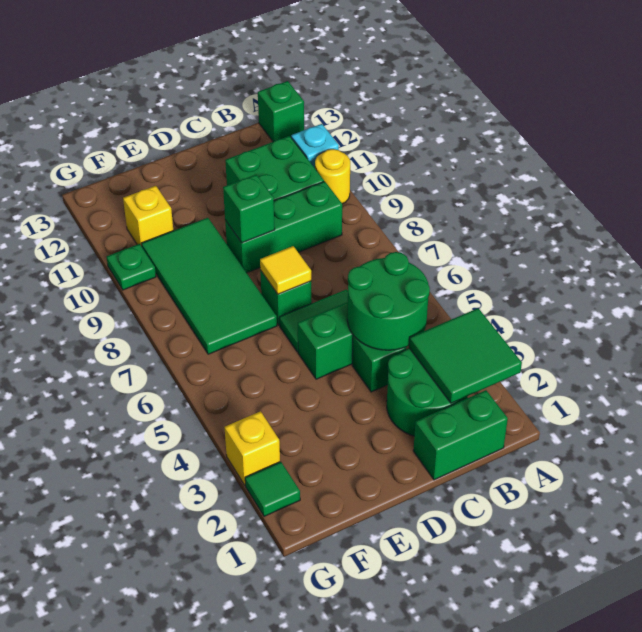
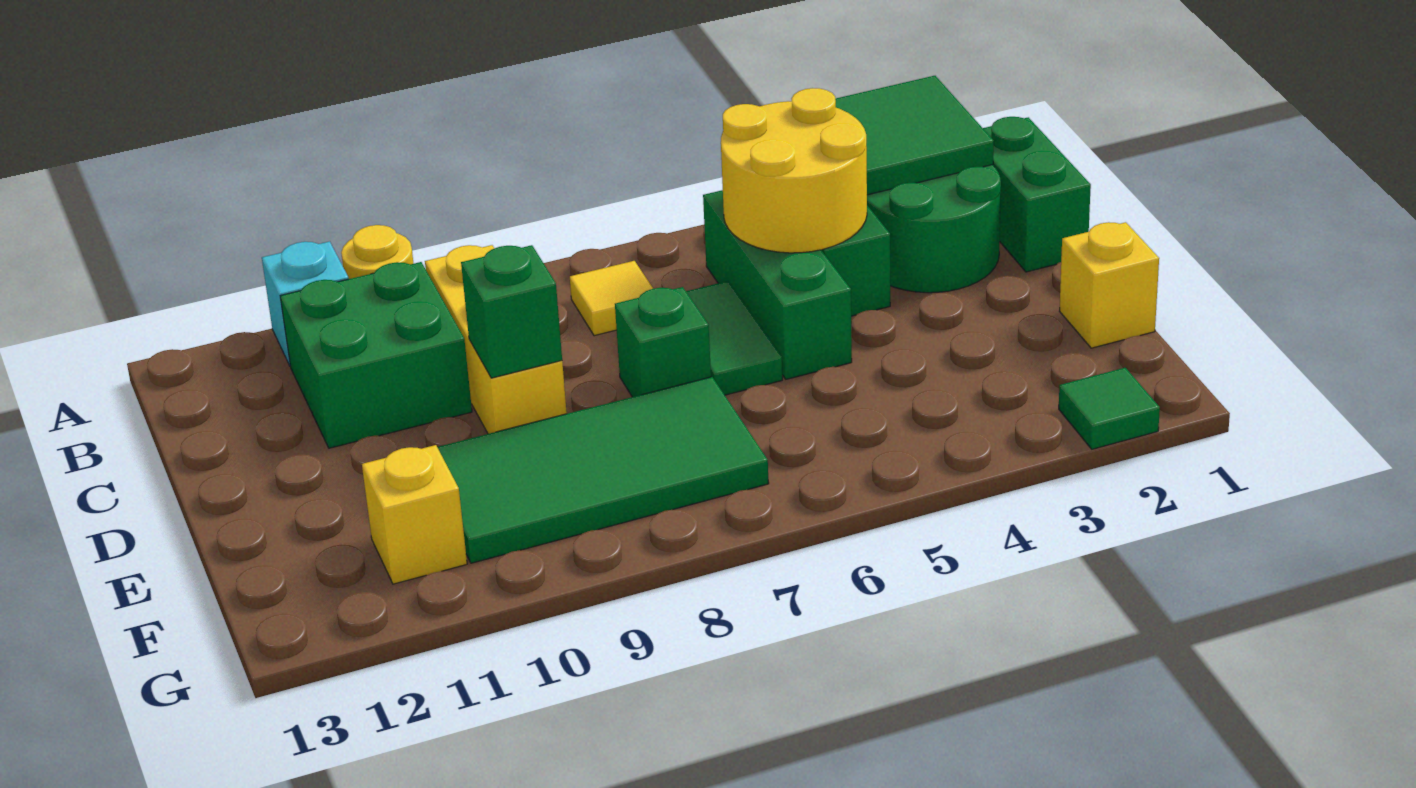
green brick A13 level 1 -> none
green round brick B4:C5 level 2 -> yellow round brick B4:C5 level 2
green brick B9:D9 level 1 -> yellow brick B9:D9 level 1
yellow tile D7 level 2 -> yellow tile B7 level 1
yellow brick G3 level 1 -> yellow brick E1 level 1
green plate G10 level 1 -> none

